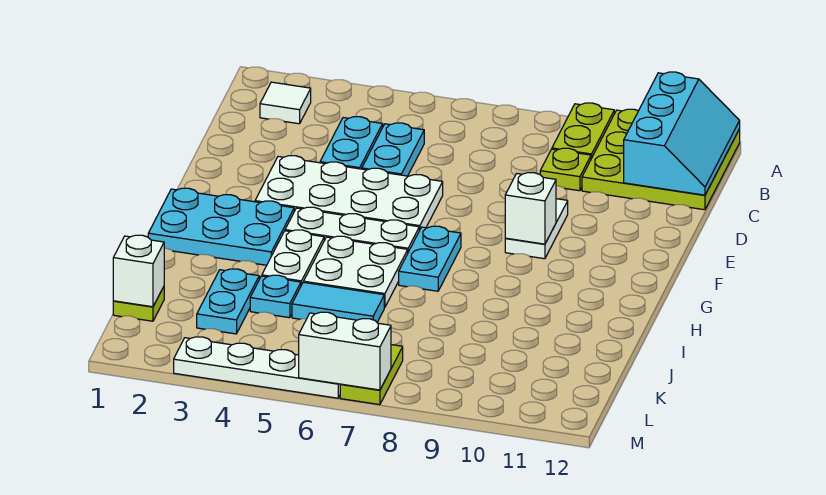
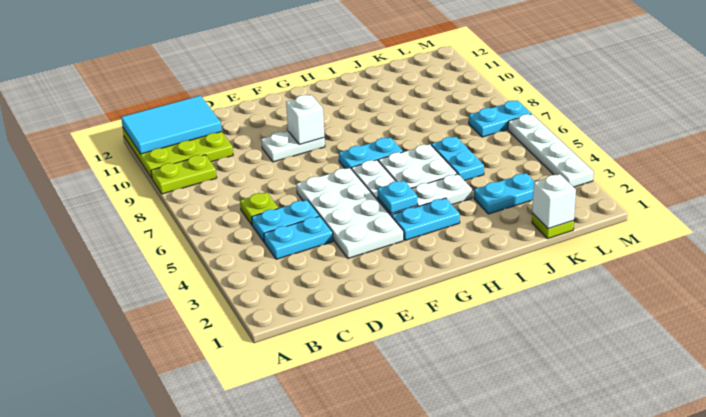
cyan slope A11:C12 level 2 top 11 -> cyan tile A11:C12 level 2
white tile B2 level 1 -> none
lime plate C9 level 1 -> lime plate C6 level 1
cyan plate G1:H3 level 1 -> cyan plate G3:H3 level 1
cyan plate J4 level 1 -> cyan plate G4 level 2
cyan tile J5:J6 level 1 -> cyan plate J5:J6 level 1
lime plate L7:M7 level 1 -> cyan plate L7:M7 level 1
white brick M6:M7 level 2 -> none

